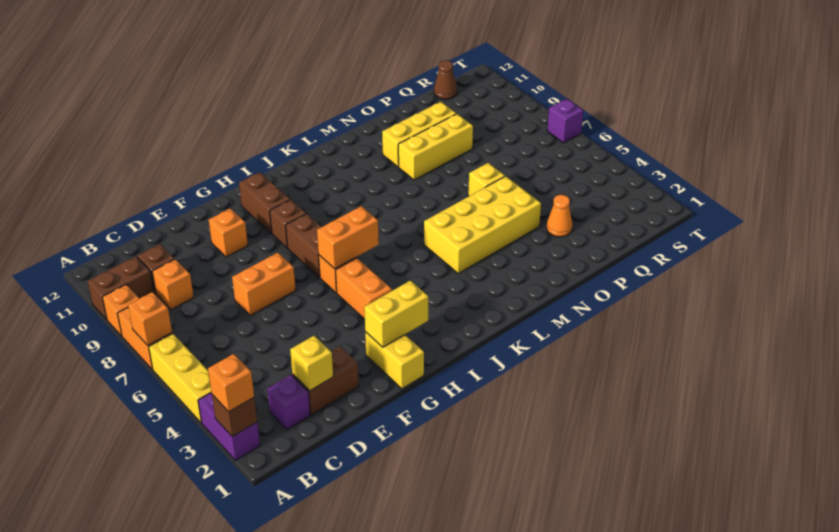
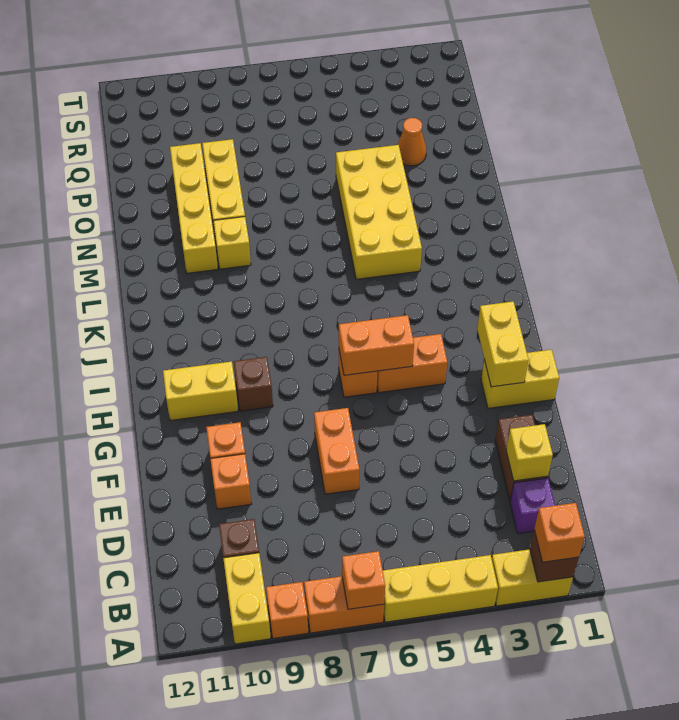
purple brick A2:A3 level 1 -> yellow brick A2:A3 level 1
brown brick A10:B10 level 1 -> yellow brick A10:B10 level 1
orange brick C9 level 1 -> orange brick E10 level 1
orange brick H6:I6 level 2 -> orange brick H5:H6 level 2
brown brick H7:H8 level 1 -> none
brown brick H10:H11 level 1 -> yellow brick H10:H11 level 1
yellow brick N10:P10 level 1 -> yellow brick M10:P10 level 1
yellow brick O6 level 1 -> yellow brick M9 level 1
brown cone R12 level 1 -> none
purple brick T7 level 1 -> none

